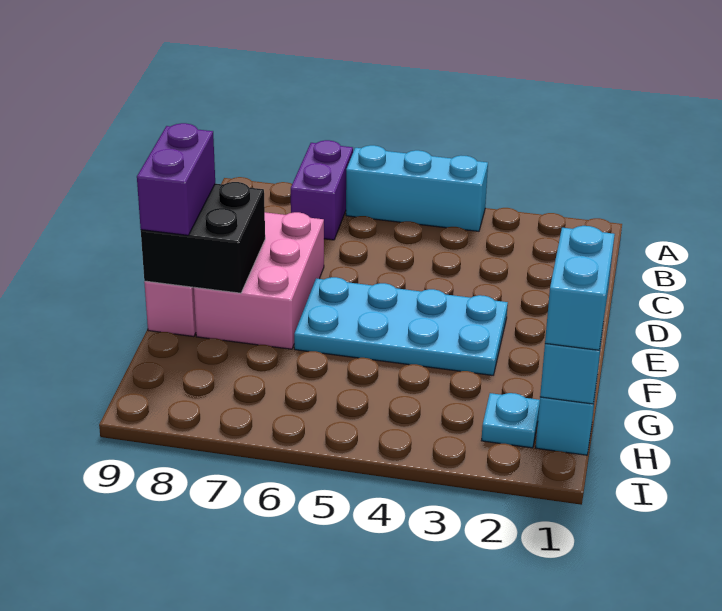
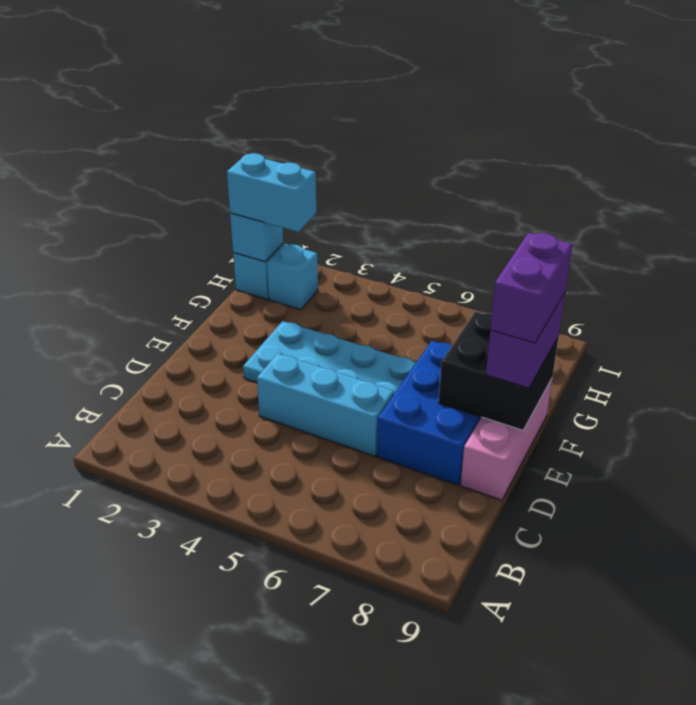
cyan brick A4:A6 level 1 -> cyan brick D4:D6 level 1
purple brick A7:B7 level 1 -> purple brick E9:F9 level 4
pink brick D7:F8 level 1 -> blue brick D7:F8 level 1
cyan brick G1:H1 level 3 -> cyan brick H1:H2 level 3
cyan plate H2 level 1 -> cyan brick H2 level 1

